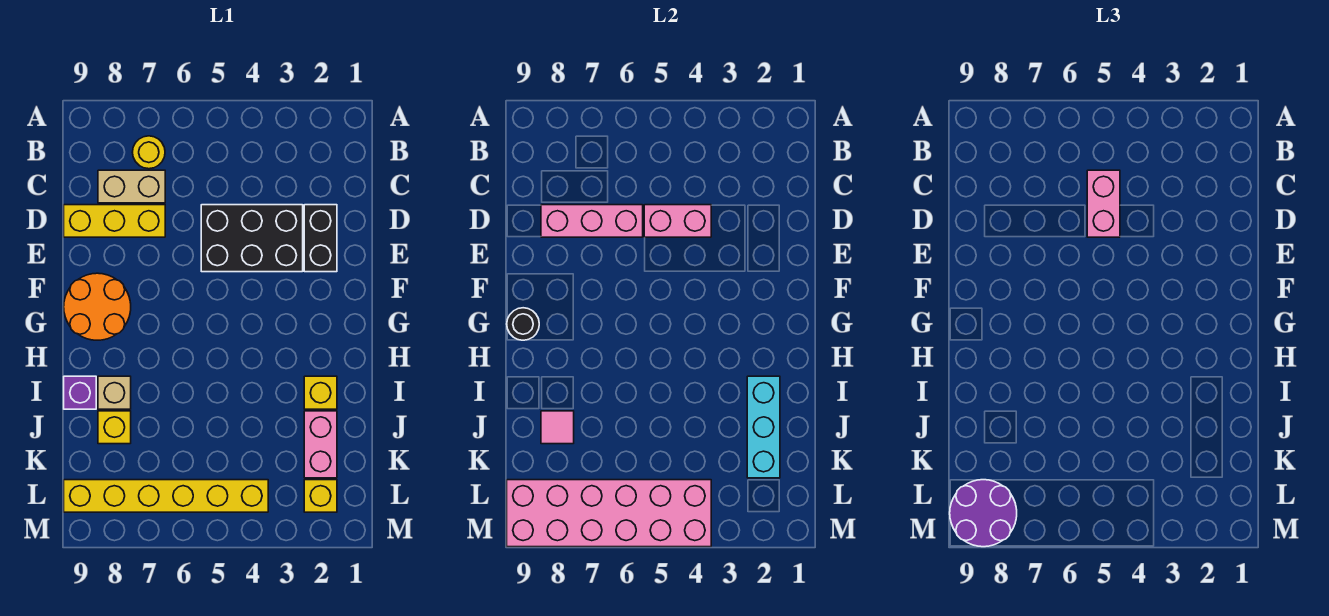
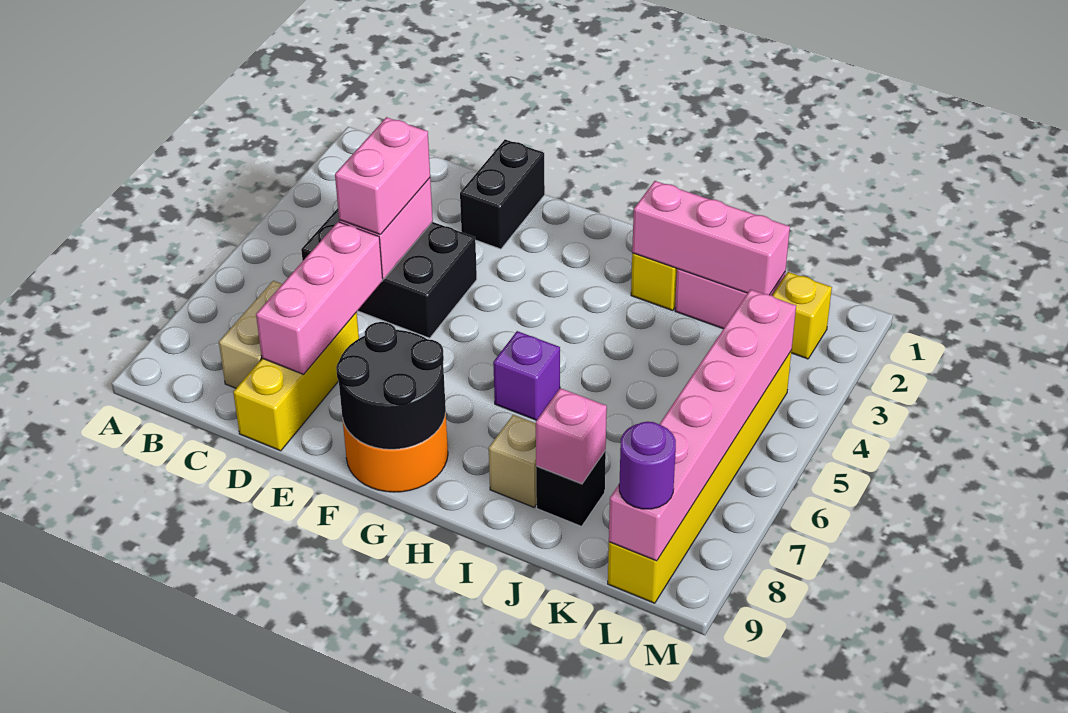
yellow round brick B7 level 1 -> none
pink brick C5:D5 level 3 -> pink brick D4:D5 level 3
black brick D2:E2 level 1 -> black brick E1:E2 level 1
black brick D3:E5 level 1 -> black brick C4:E5 level 1
black round brick G9 level 2 -> black round brick F8:G9 level 2
cyan brick I2:K2 level 2 -> pink brick I2:K2 level 2
purple brick I9 level 1 -> purple brick H6 level 1
yellow brick J8 level 1 -> black brick J8 level 1
pink tile J8 level 2 -> pink brick J8 level 2
pink brick L4:M9 level 2 -> pink brick L4:L9 level 2
purple round brick L8:M9 level 3 -> purple round brick L9 level 3

